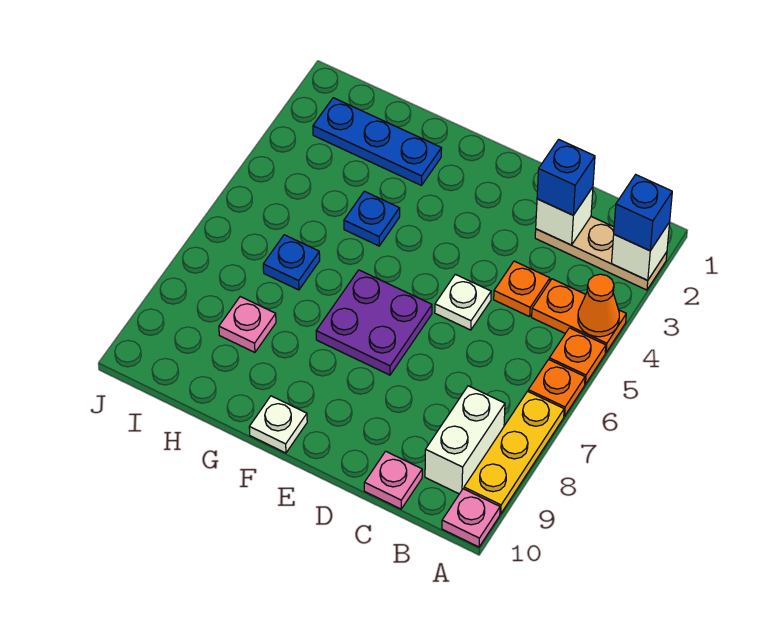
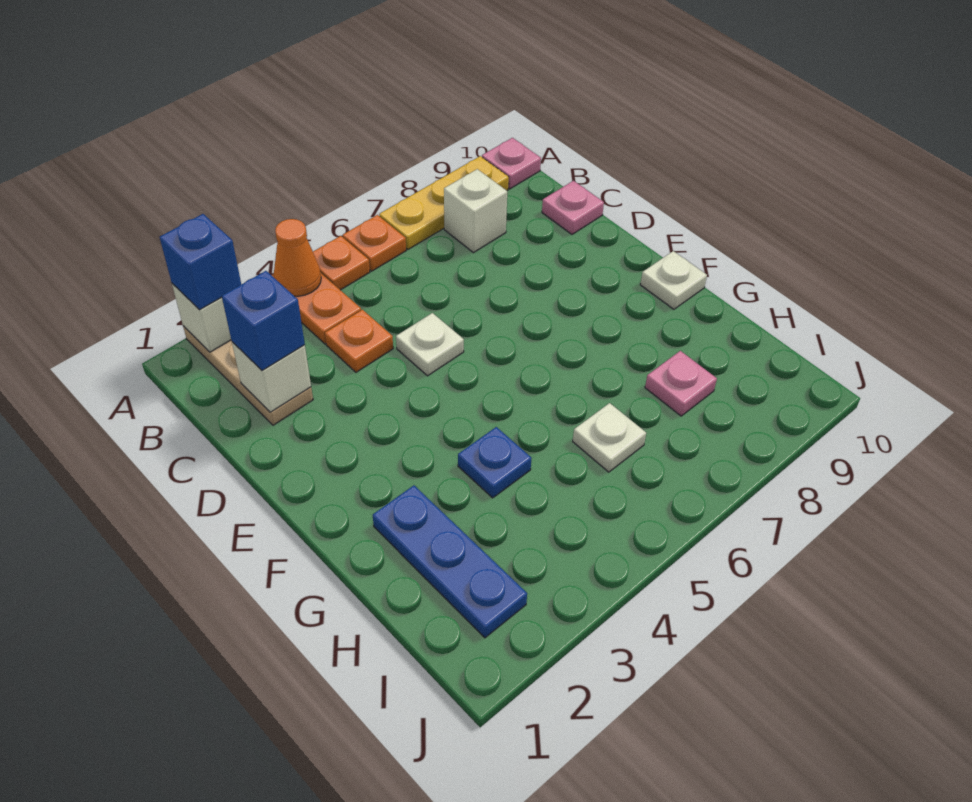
white brick B8:B9 level 1 -> white brick B8 level 1
purple plate E6:F7 level 1 -> none
blue plate H6 level 1 -> white plate H6 level 1

